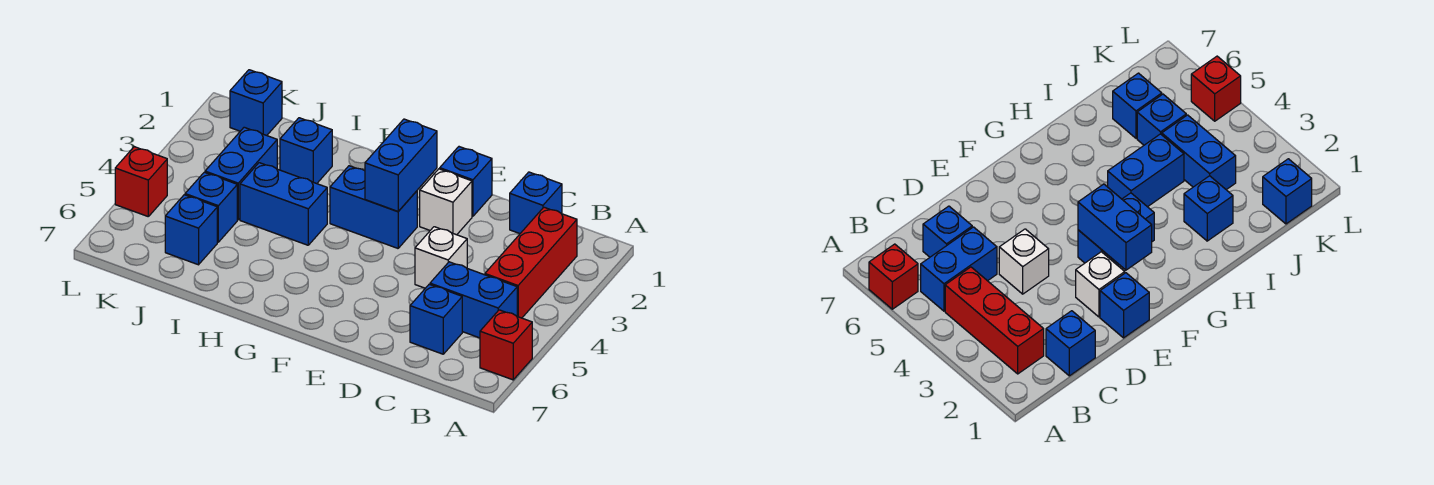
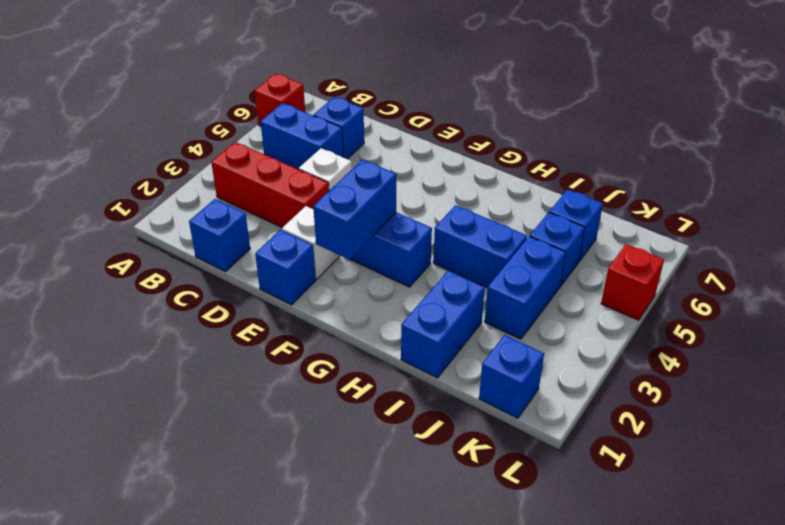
red brick B2:B4 level 1 -> red brick B3:D3 level 1
blue brick I2 level 1 -> blue brick I1:I2 level 1

